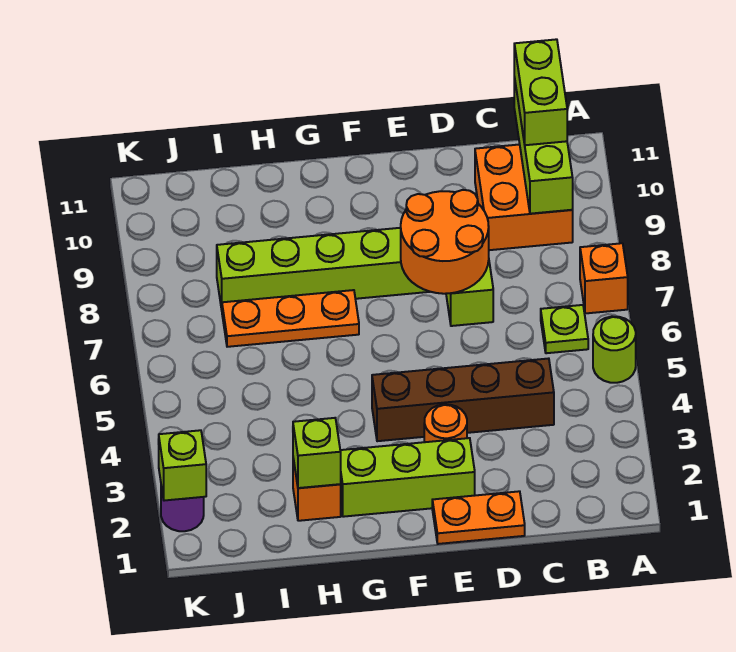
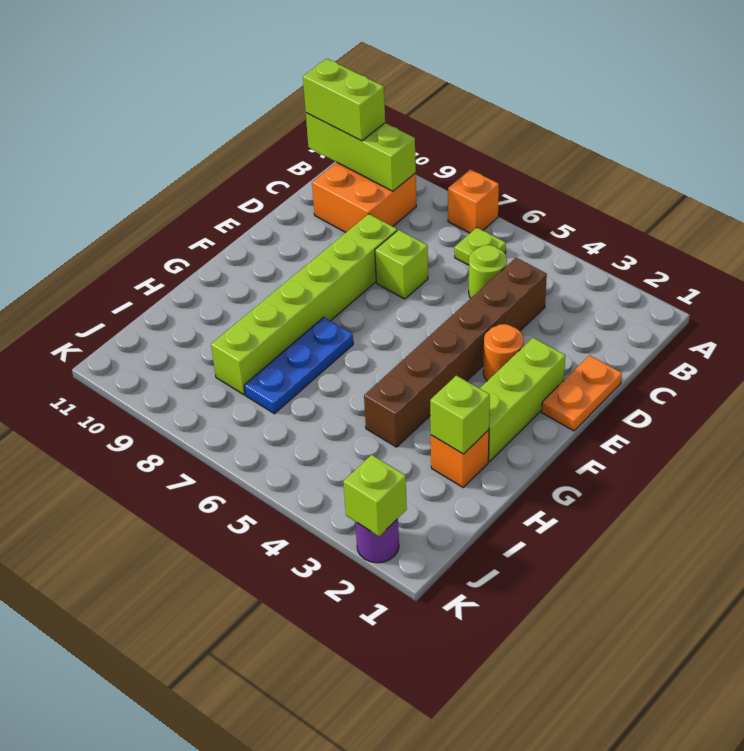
lime round brick A5 level 1 -> lime round brick C5 level 1
brown brick C4:F4 level 1 -> brown brick C4:H4 level 1
orange round brick D7:E8 level 2 -> none
orange plate G7:I7 level 1 -> blue plate G7:I7 level 1

